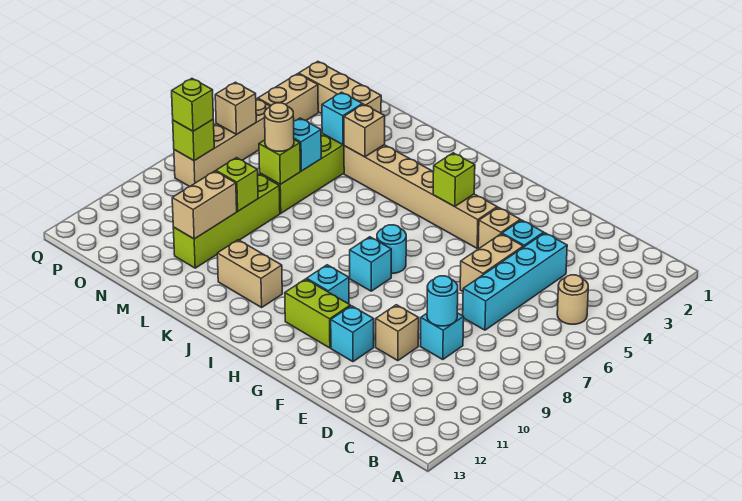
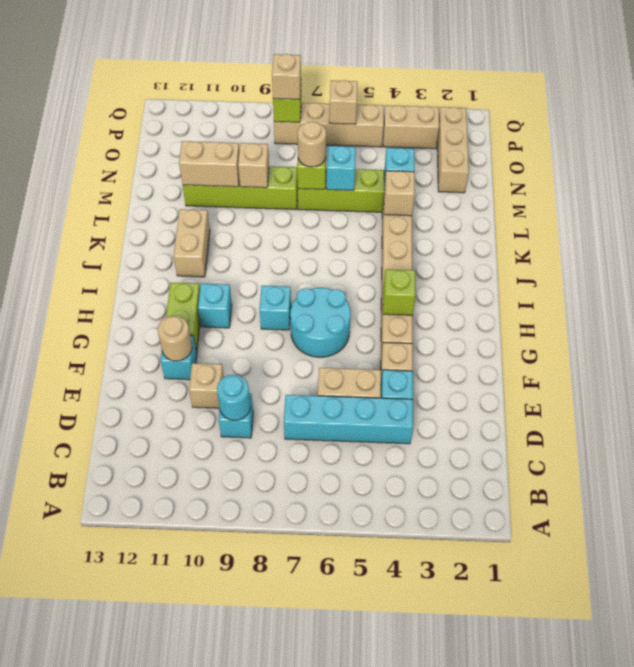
tan round brick B5 level 1 -> tan round brick F11 level 2
cyan round brick H7 level 1 -> cyan round brick G6:H7 level 1
lime brick M9 level 2 -> tan brick M9 level 2
lime brick P8 level 3 -> tan brick P8 level 3

